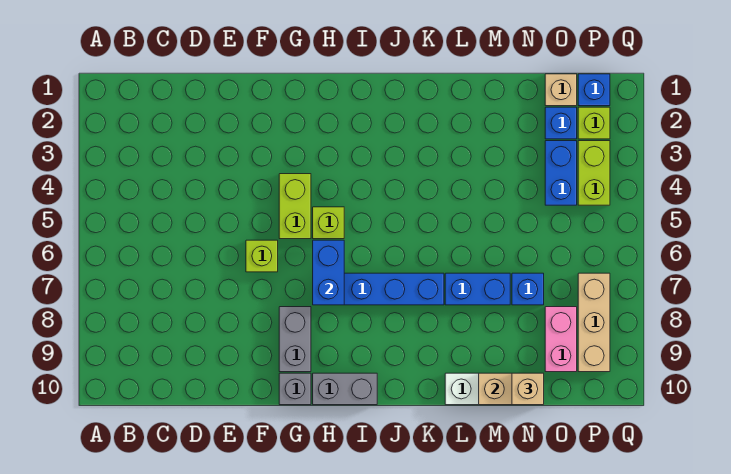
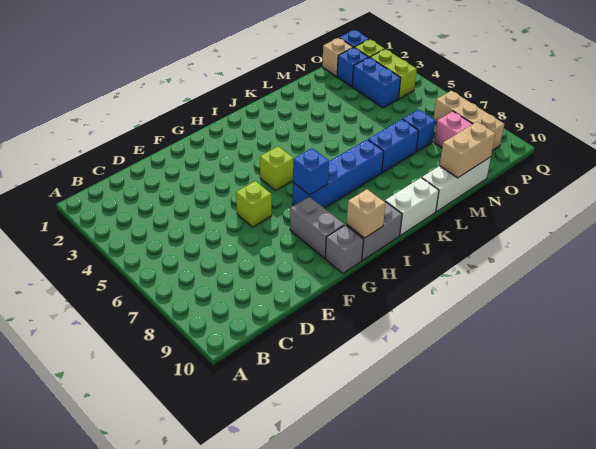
lime brick G4:G5 level 1 -> none
blue brick H6:H7 level 2 -> blue brick H7 level 2
none -> white brick J10:K10 level 1
tan brick N10 level 3 -> tan brick H10 level 2

